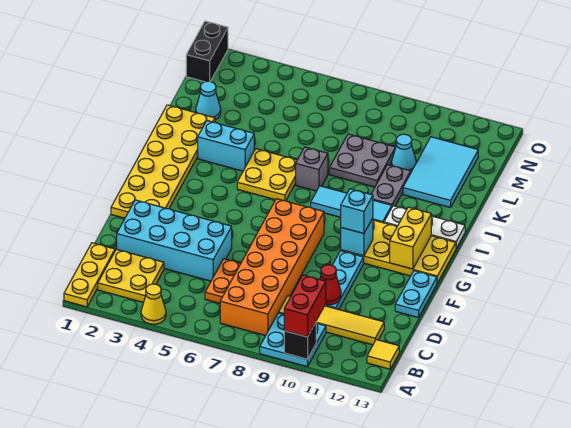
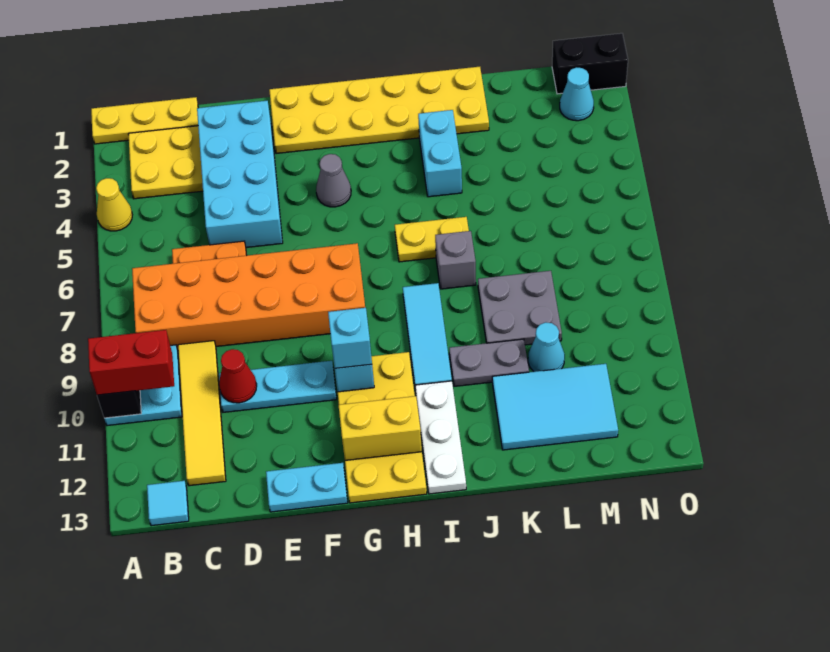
yellow tile B13 level 1 -> cyan tile B13 level 1
none -> grey cone G4 level 1
yellow plate I5:J6 level 1 -> yellow plate I6:J6 level 1
cyan cone L2 level 1 -> cyan cone N2 level 1

